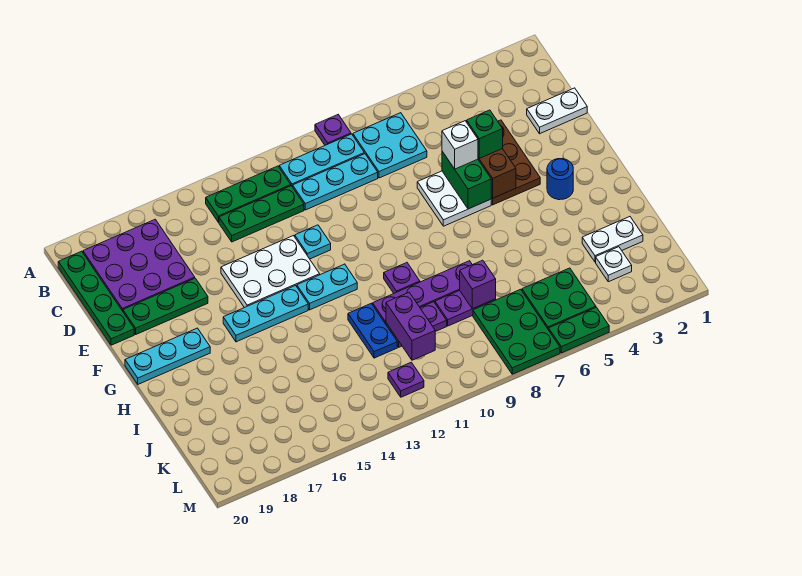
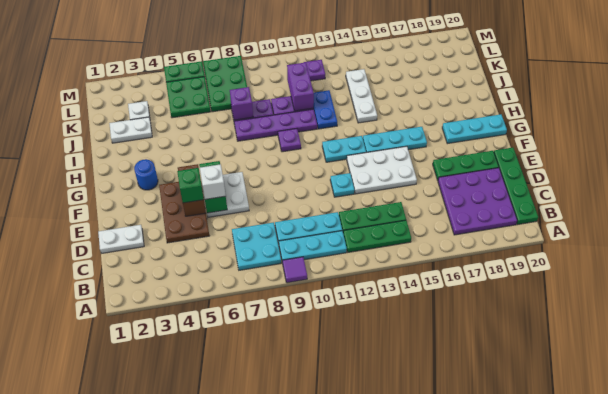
purple plate A9 level 1 -> purple tile A9 level 1
none -> white plate I14:K14 level 1

